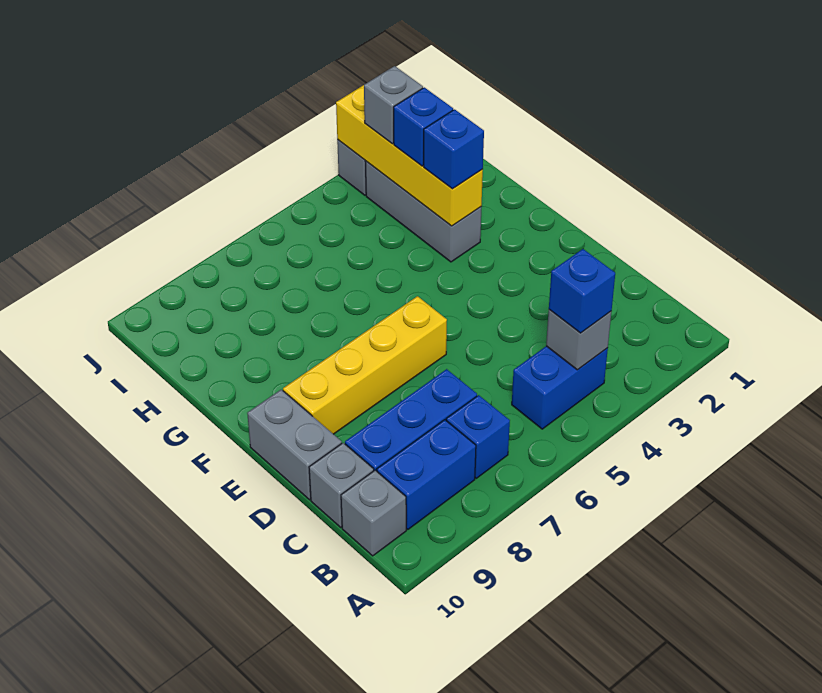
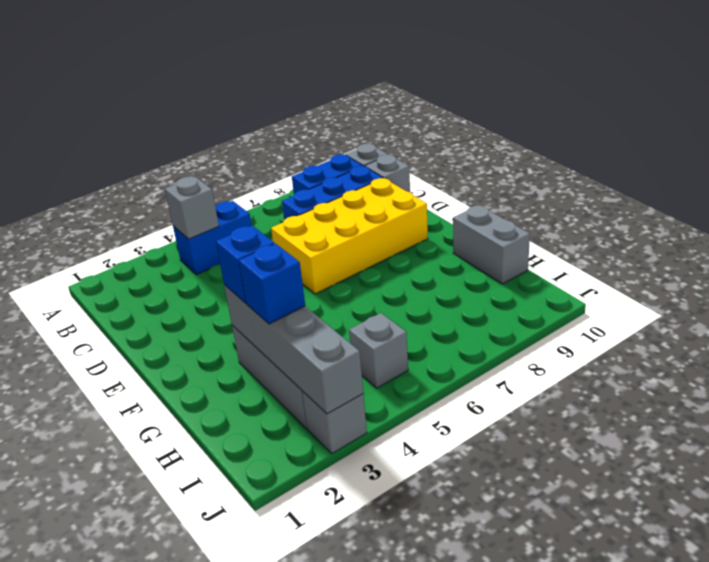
blue brick B4 level 3 -> none
blue brick B7 level 1 -> none
grey brick D10:E10 level 1 -> grey brick G10:H10 level 1
yellow brick E6:E9 level 1 -> yellow brick D6:E9 level 1
yellow brick G3:J3 level 2 -> grey brick G3:J3 level 2
grey brick I3 level 3 -> grey brick I5 level 1

